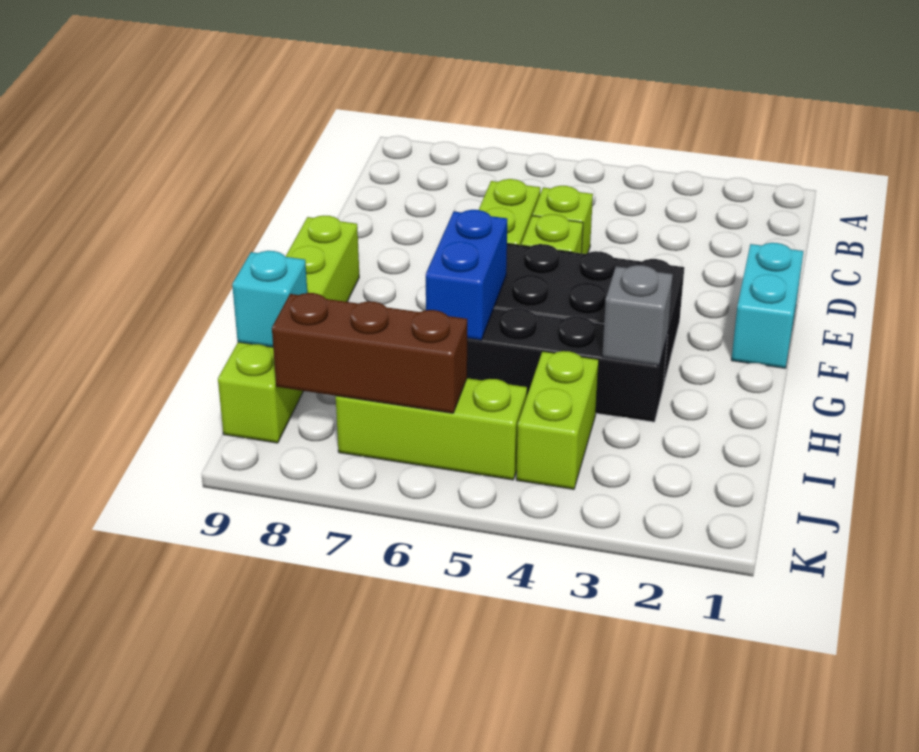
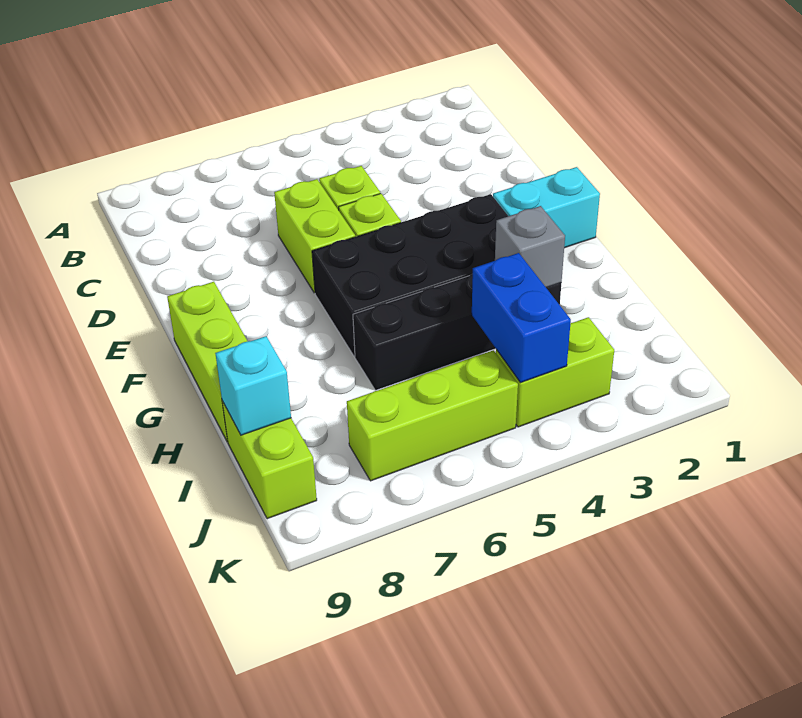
cyan brick E1:F1 level 1 -> cyan brick F1:F2 level 1
blue brick G6:H6 level 2 -> blue brick I4:J4 level 2
lime brick I4:J4 level 1 -> lime brick J3:J4 level 1
brown brick J6:J8 level 2 -> none

